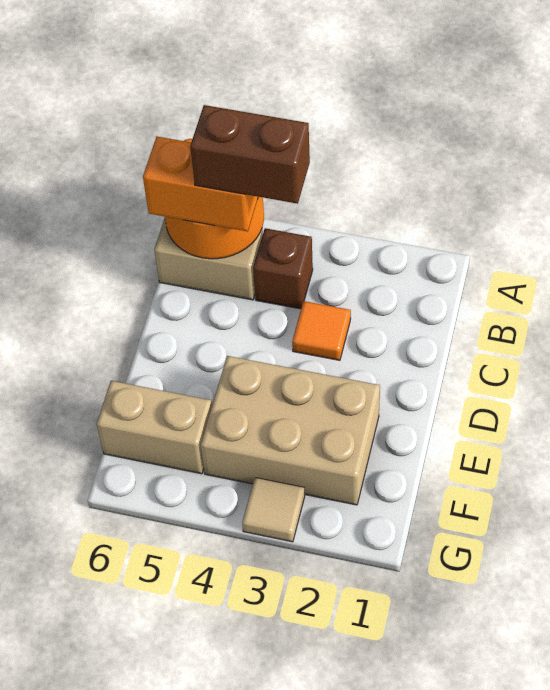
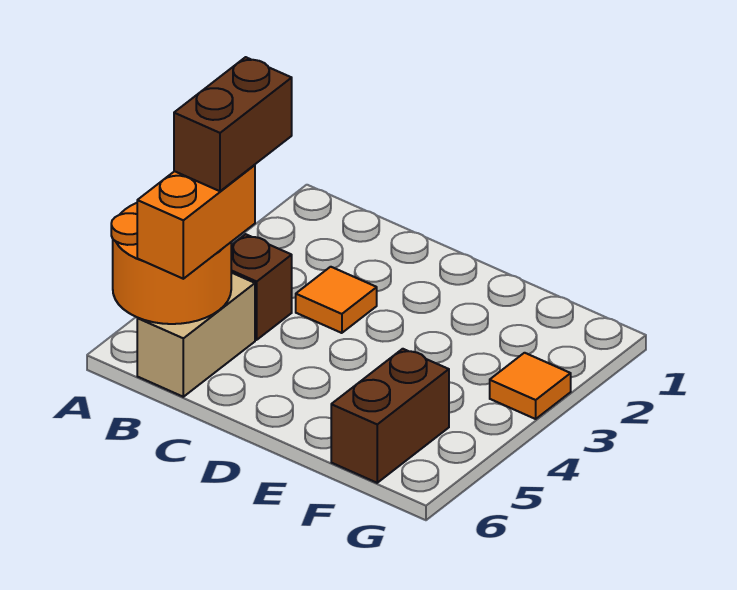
tan brick E2:F4 level 1 -> none
tan brick F5:F6 level 1 -> brown brick F5:F6 level 1
tan tile G3 level 1 -> orange tile G3 level 1

